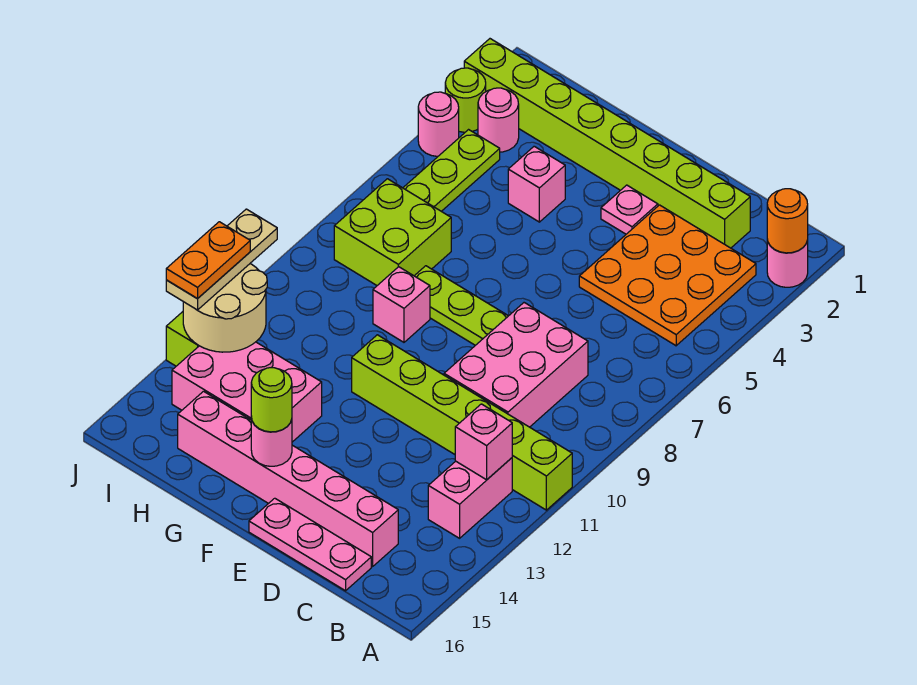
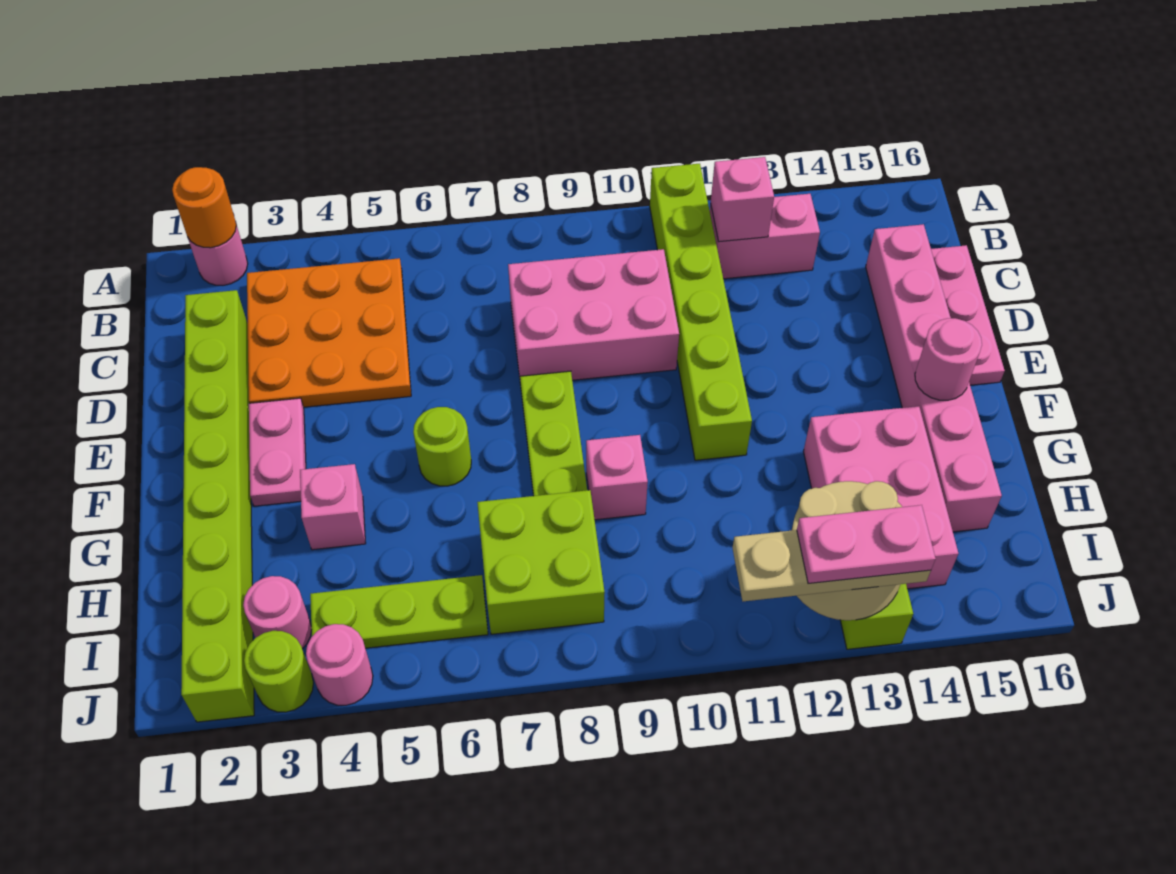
pink plate E3 level 1 -> pink plate E3:F3 level 1
lime round brick F15 level 3 -> lime round brick F6 level 1
orange plate J12:J13 level 4 -> pink plate J12:J13 level 4

